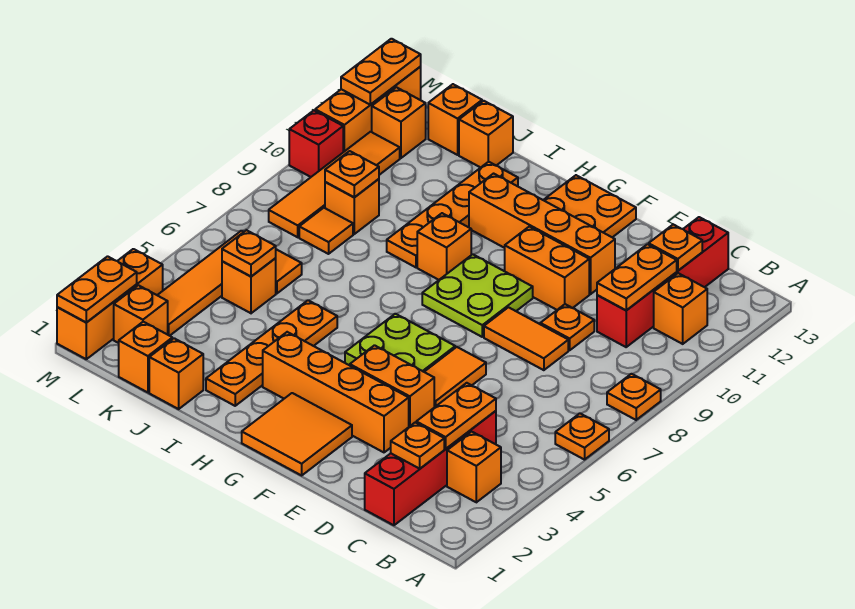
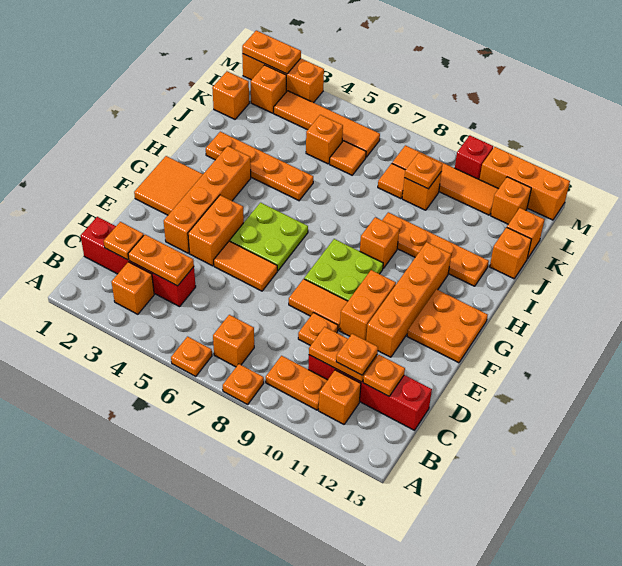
orange tile D8:E8 level 1 -> orange tile E8:E9 level 1
orange brick J1 level 1 -> orange brick B7 level 1
orange plate K5 level 2 -> orange plate C11 level 3
orange plate M12:M13 level 2 -> orange plate B9:B10 level 1

